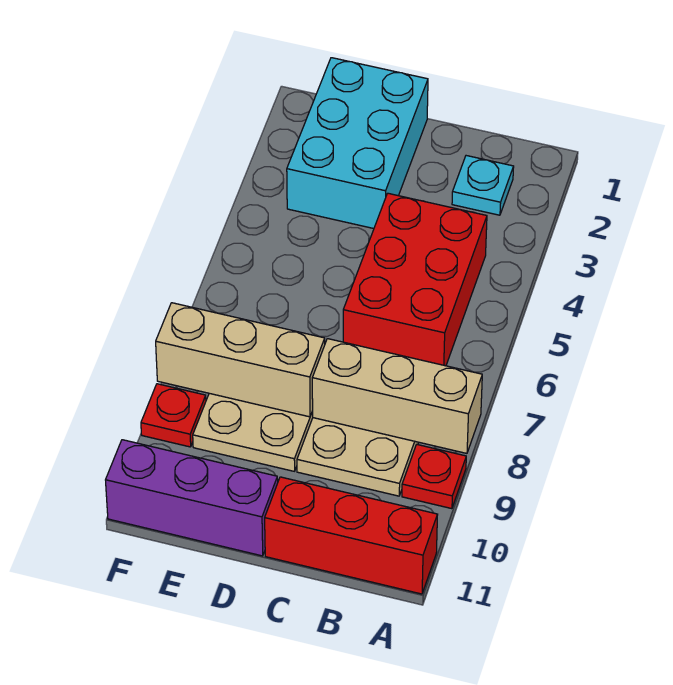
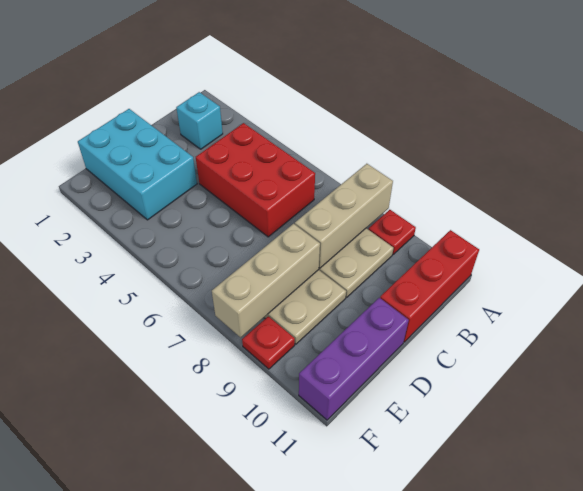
cyan plate B2 level 1 -> cyan brick B2 level 1

